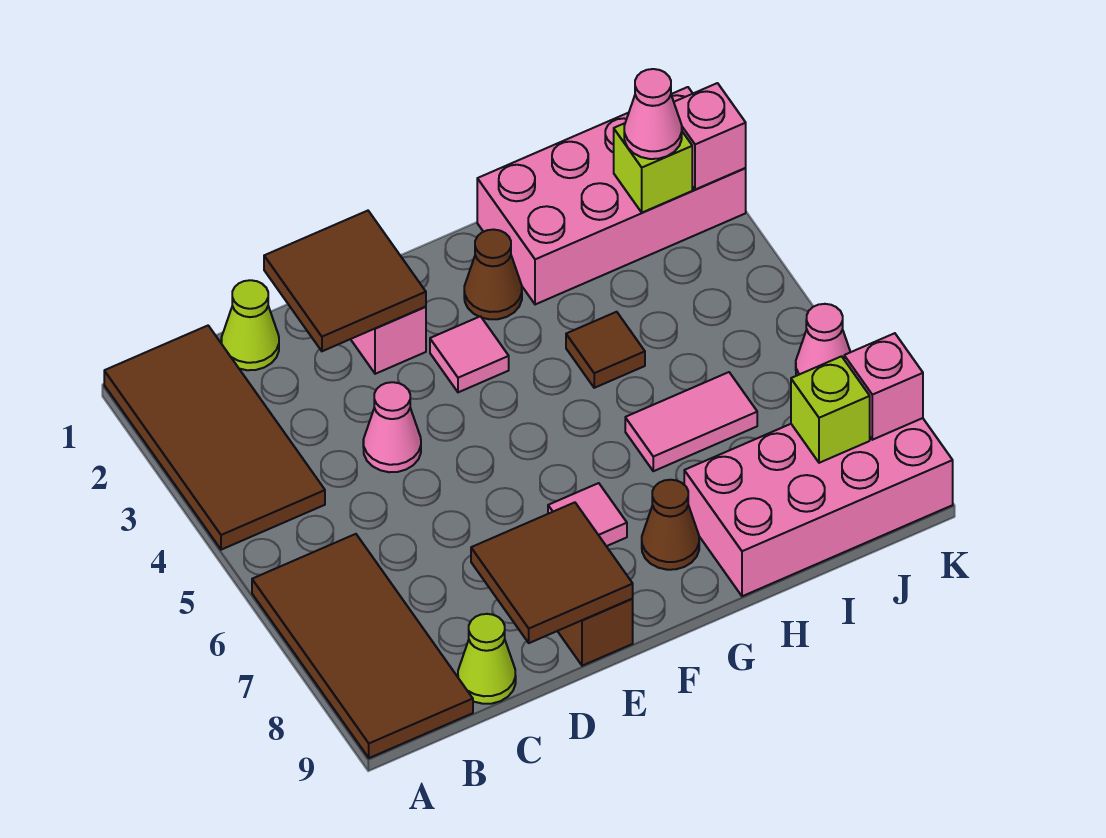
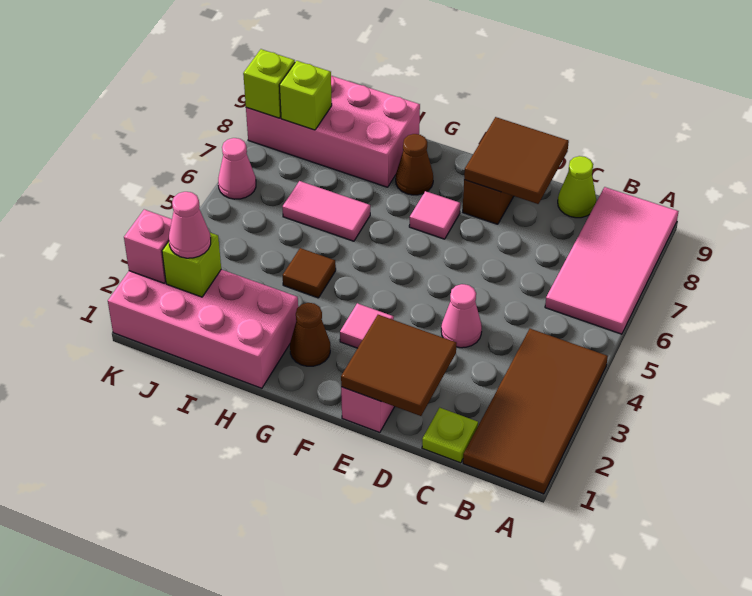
brown tile A6:B9 level 1 -> pink tile A6:B9 level 1
lime cone C1 level 1 -> lime plate C1 level 1
pink brick K8 level 2 -> lime brick K8 level 2

